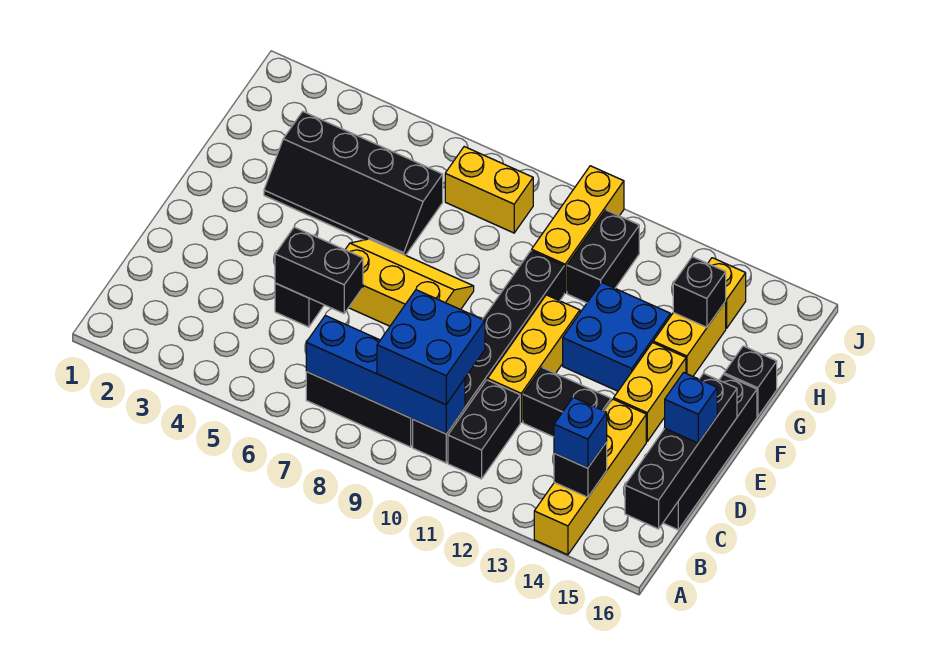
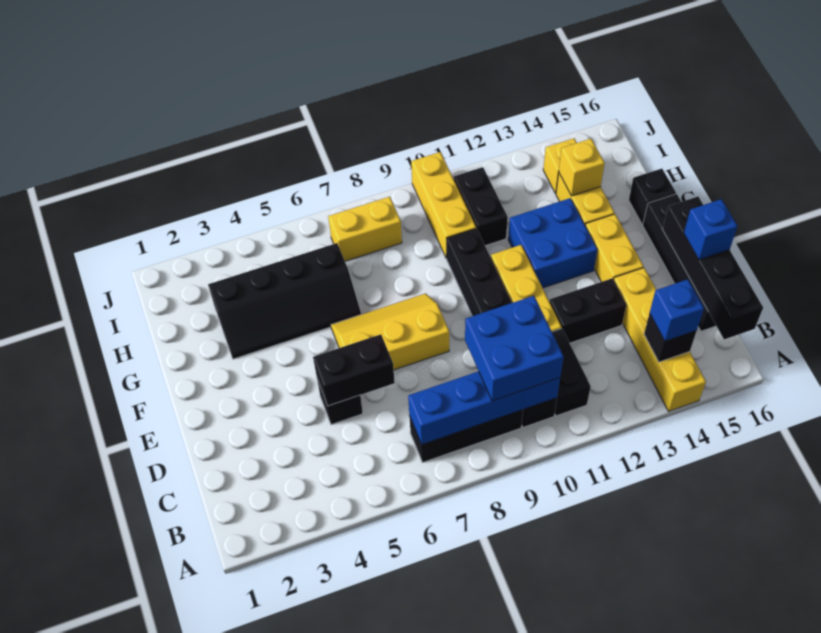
black brick H14 level 2 -> yellow brick H14 level 2

